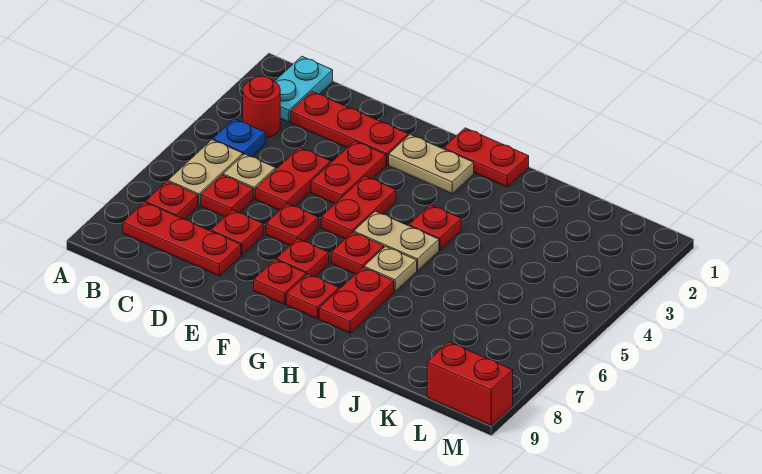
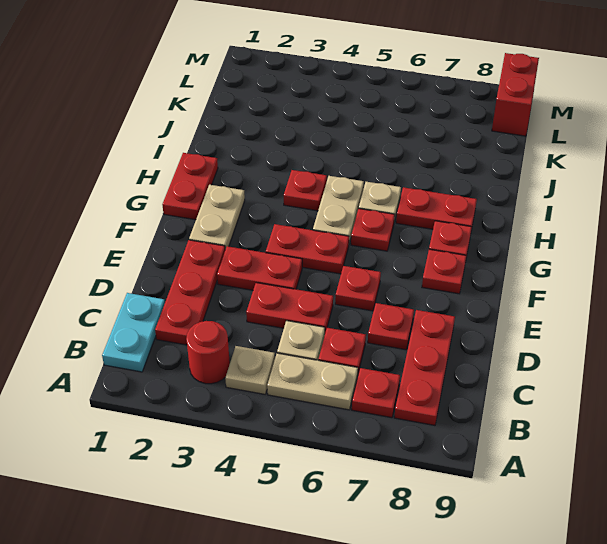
cyan plate B1:B2 level 1 -> cyan plate B1:C1 level 1
blue plate B4 level 1 -> tan plate B4 level 1
red plate F7 level 1 -> none

